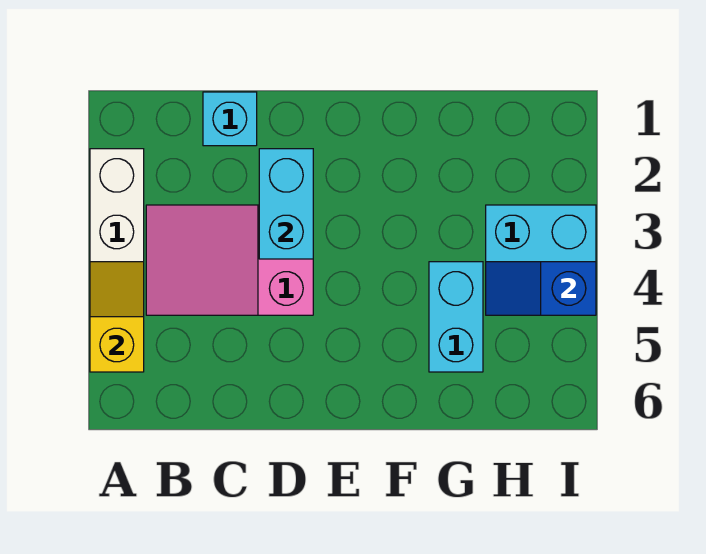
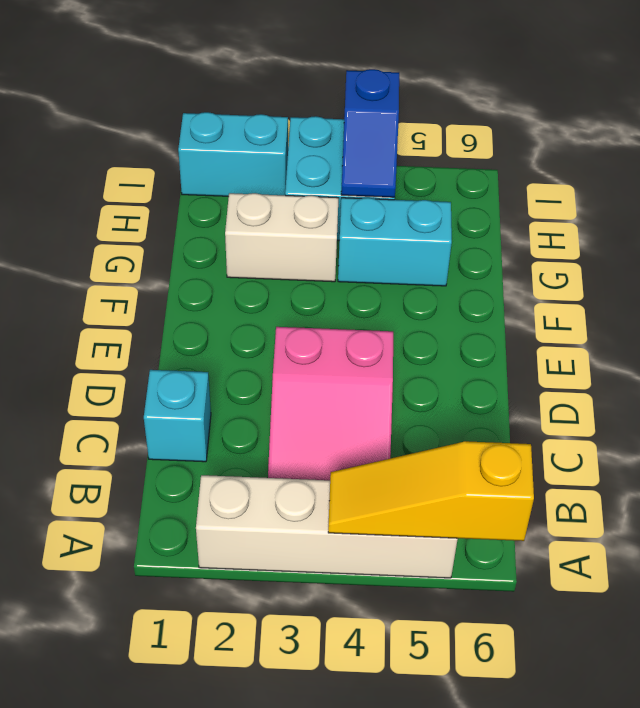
yellow slope A4:A5 level 2 top 5 -> yellow slope A4:A6 level 2 top 6
cyan brick D2:D3 level 2 -> cyan brick I1:I2 level 1
none -> white brick G2:G3 level 1

